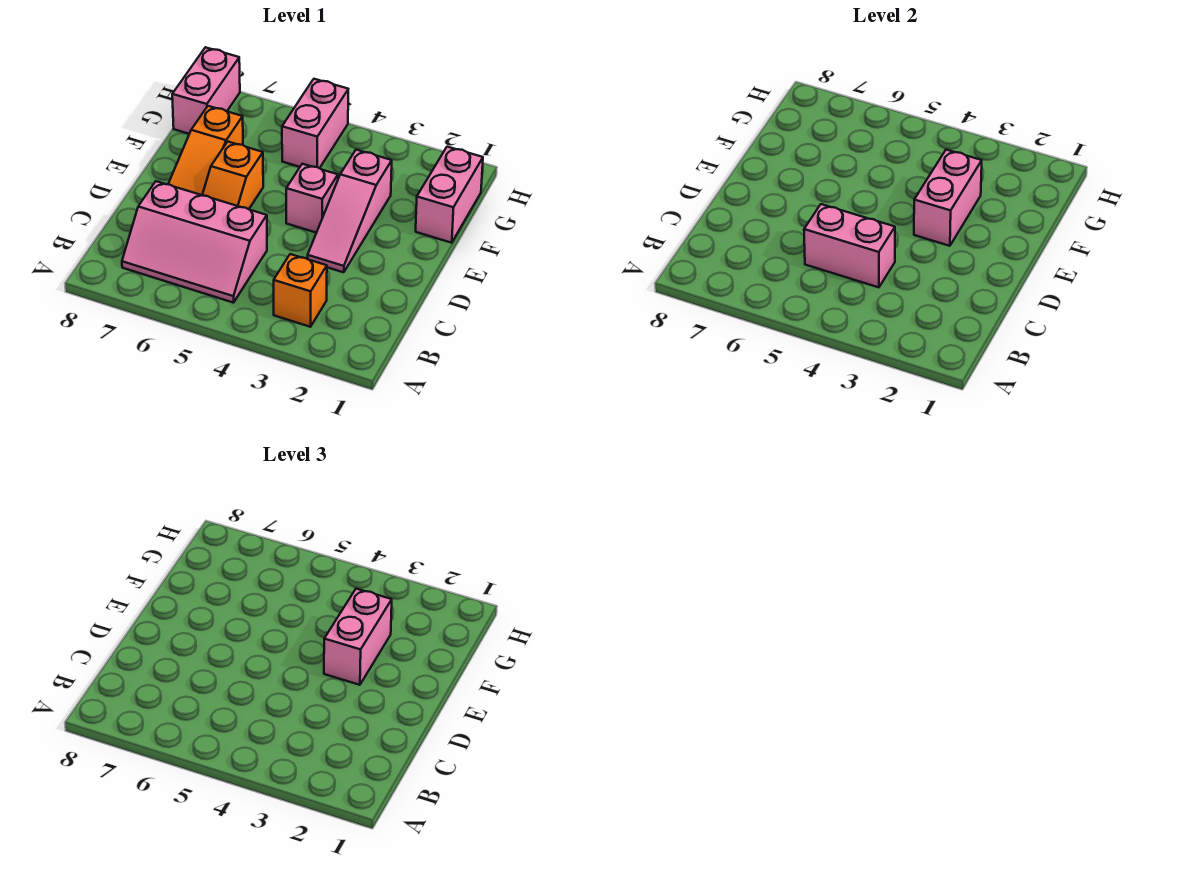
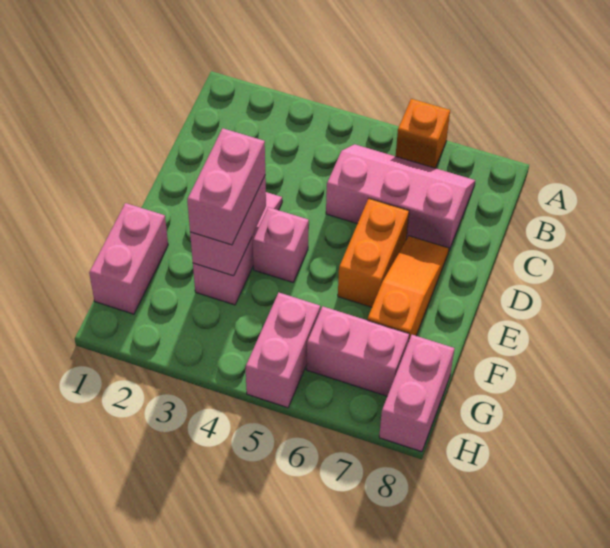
orange brick B3 level 1 -> orange brick A6 level 1
pink brick C4:C5 level 2 -> pink brick G6:G7 level 1
orange slope D6:E6 level 1 top E -> orange brick D6:E6 level 1

